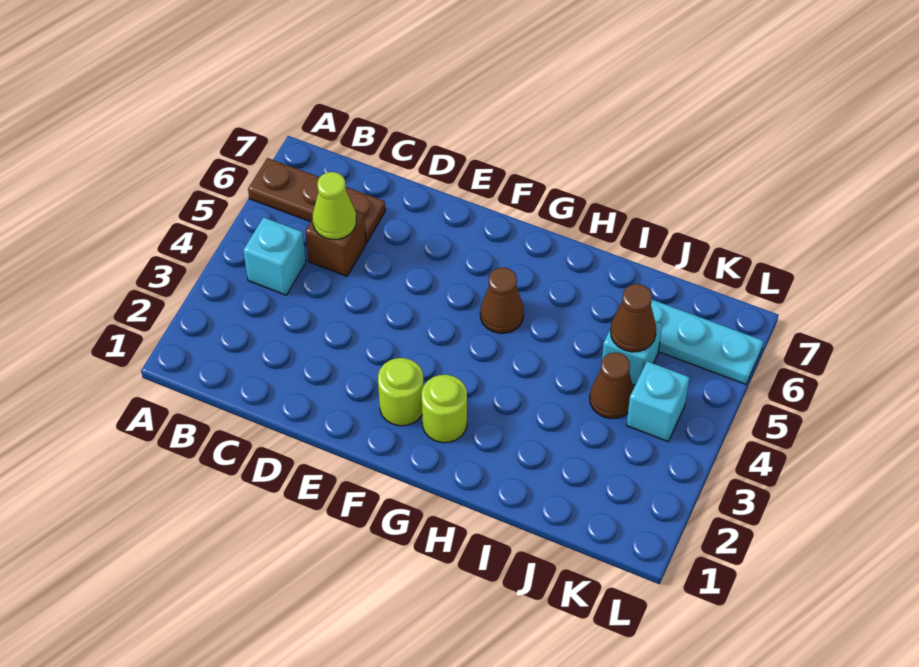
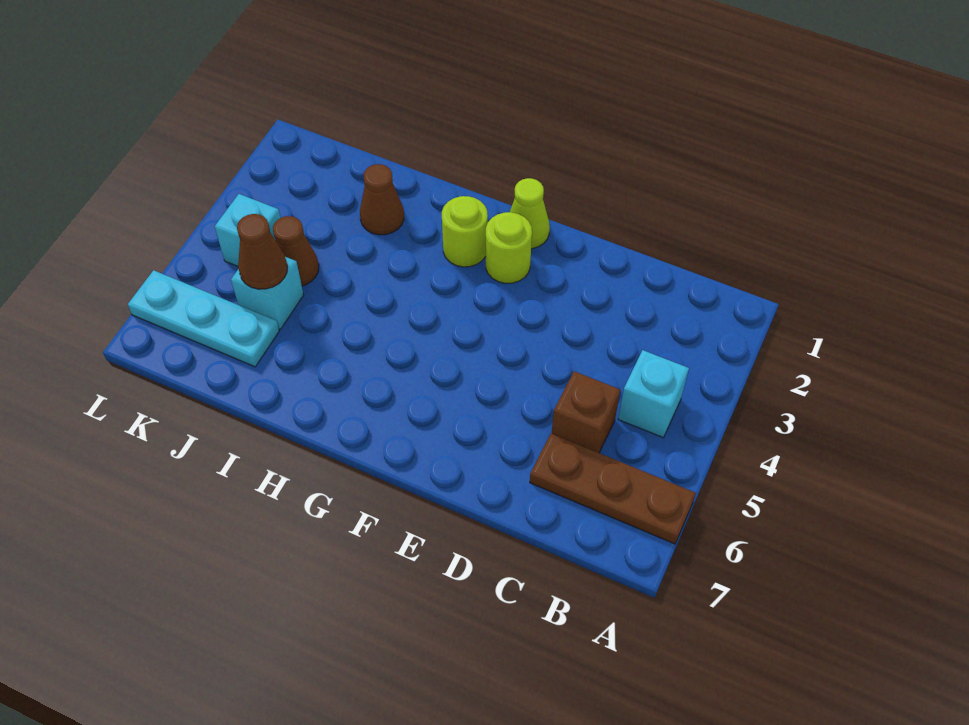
lime cone C5 level 2 -> lime cone F1 level 1
brown cone G5 level 1 -> brown cone I2 level 1

